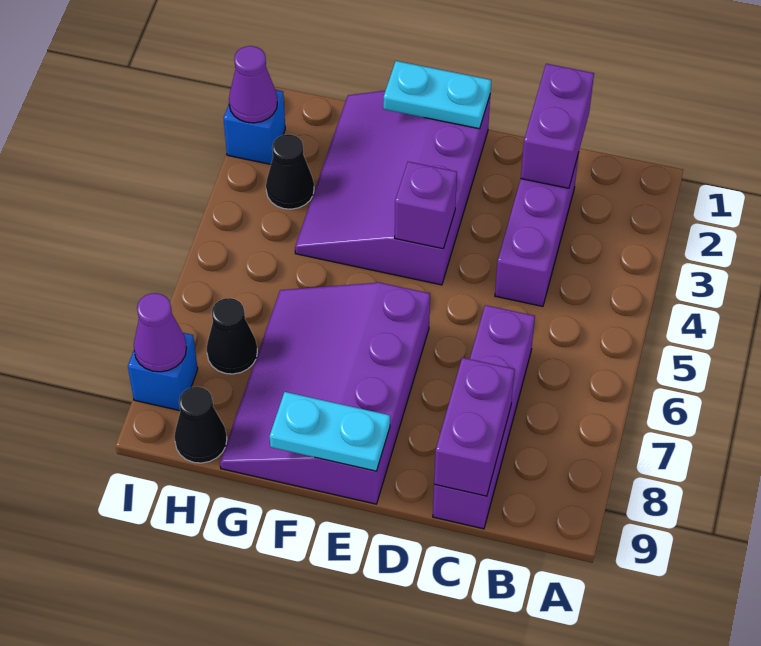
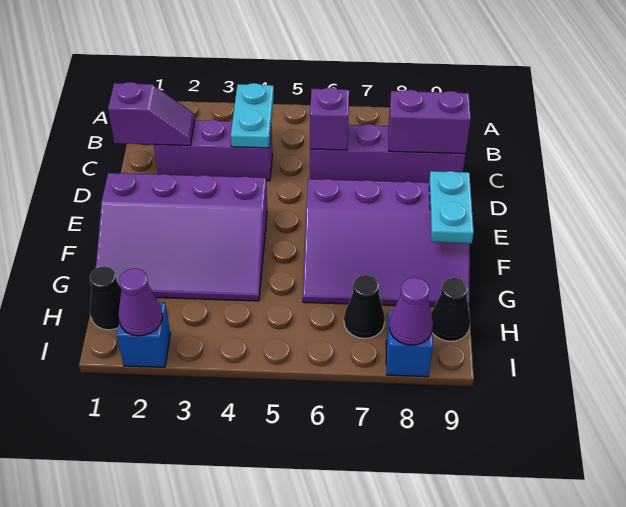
purple brick C1:C2 level 2 -> purple slope C1:C2 level 2 top 1
cyan plate E1:F1 level 2 -> cyan plate B4:C4 level 2
purple brick E4 level 2 -> purple brick C6 level 2
black cone H3 level 1 -> black cone H1 level 1

